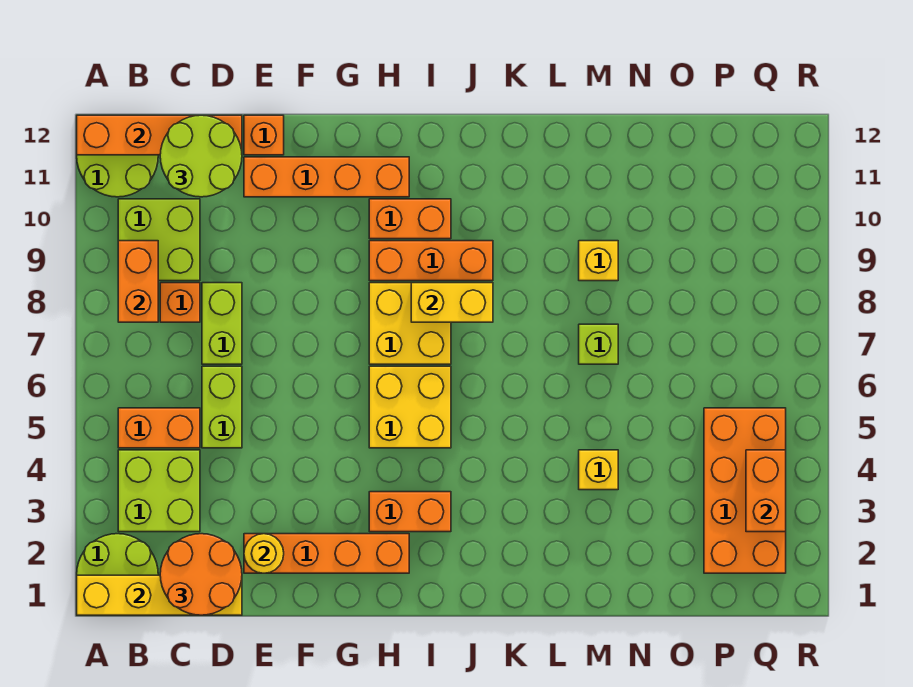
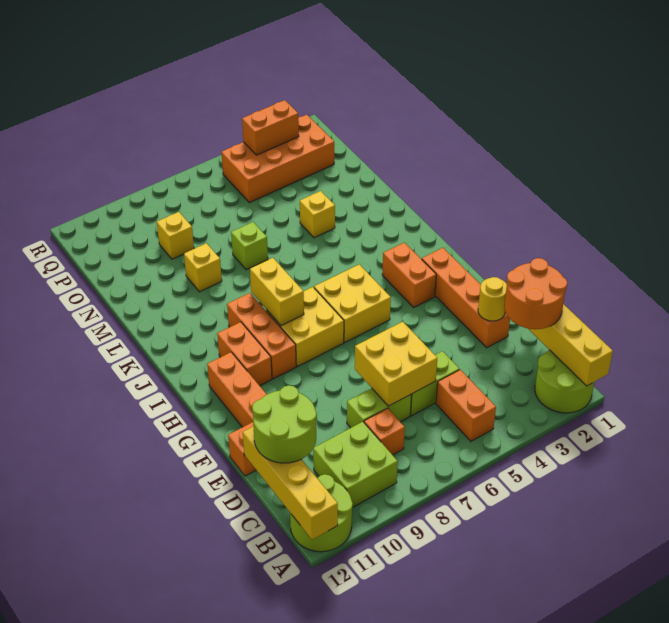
orange brick A12:D12 level 2 -> yellow brick A12:D12 level 2
lime brick B3:C4 level 1 -> none
orange brick B8:B9 level 2 -> none
none -> yellow brick D6:E7 level 2
none -> yellow brick O9 level 1

